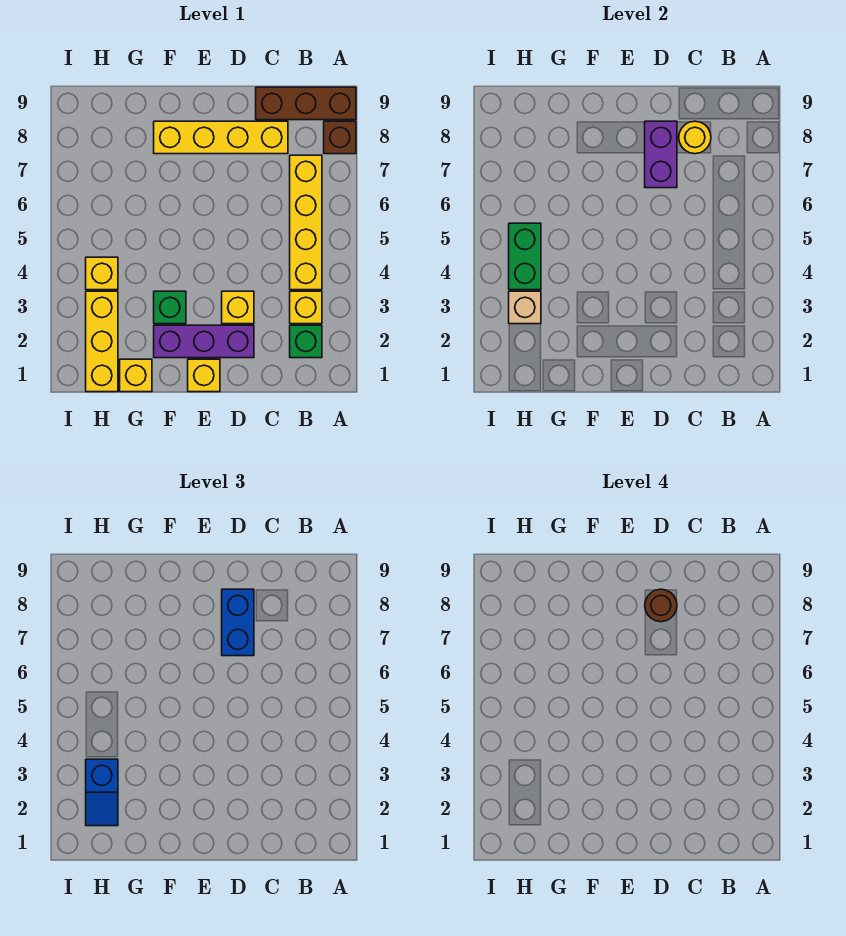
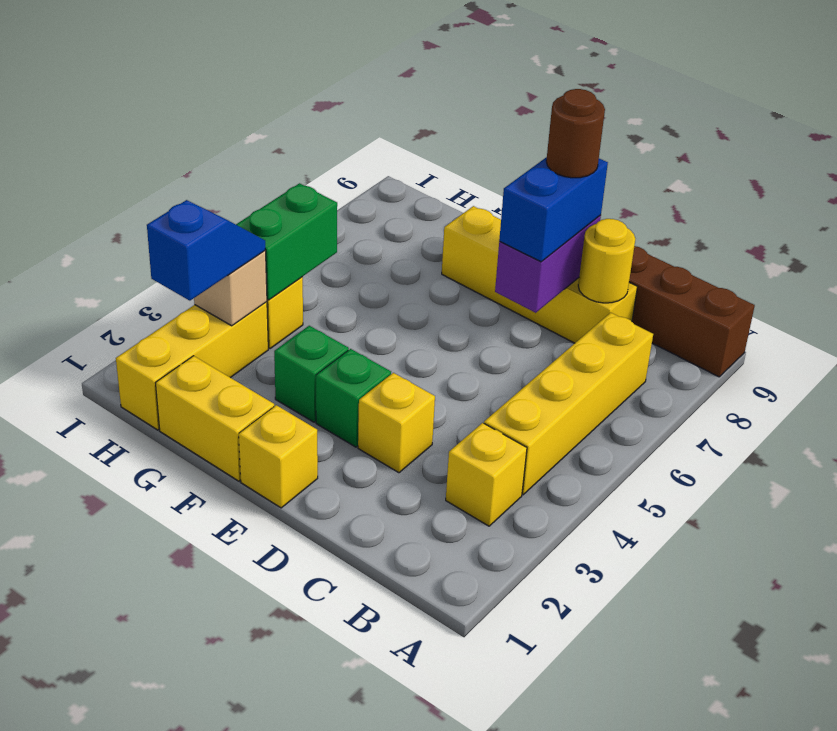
brown brick A8 level 1 -> none
green brick B2 level 1 -> green brick E3 level 1
purple brick D2:F2 level 1 -> none
yellow brick G1 level 1 -> yellow brick F1:G1 level 1
blue slope H2:H3 level 3 top 3 -> blue slope H2:H3 level 3 top 2

